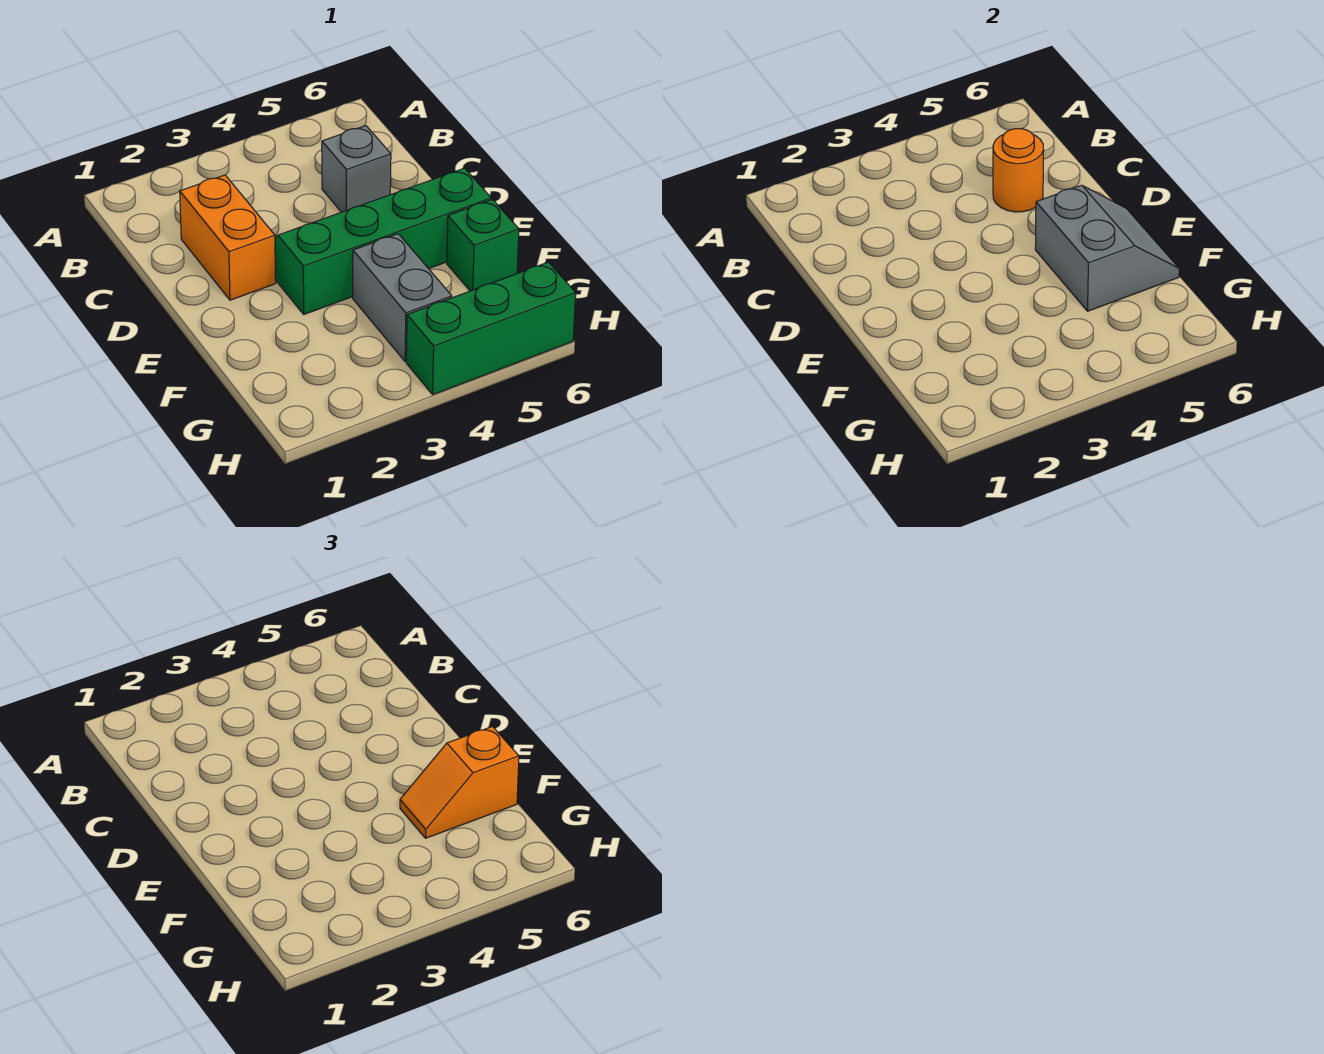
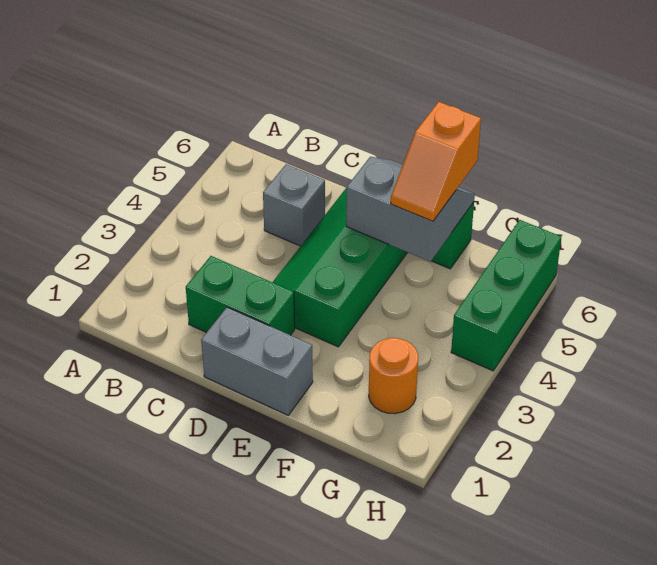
orange brick C2:D2 level 1 -> green brick C2:D2 level 1
orange round brick C5 level 2 -> orange round brick G2 level 1
grey brick F4:G4 level 1 -> grey brick D1:E1 level 1

